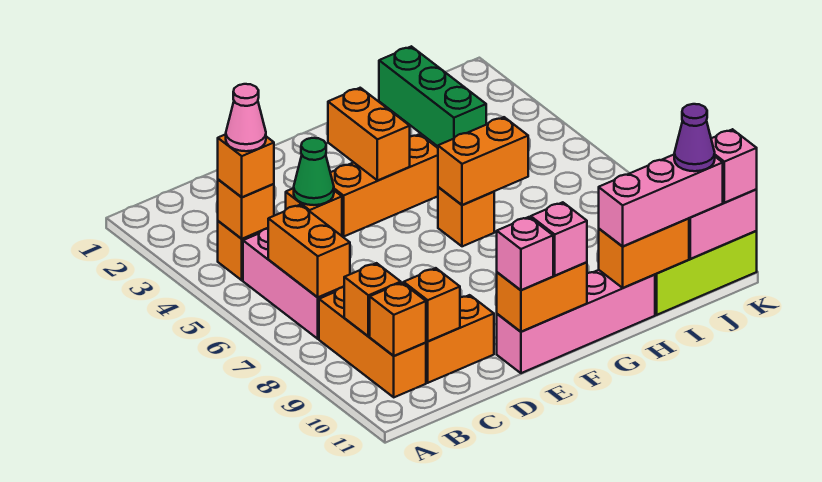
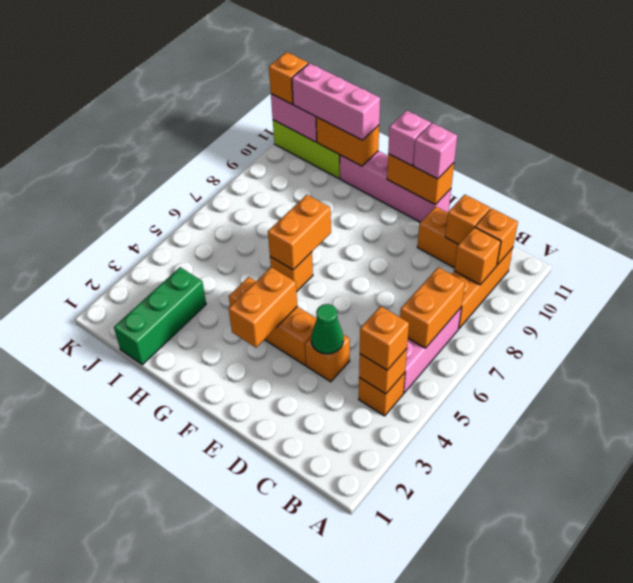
pink cone B4 level 4 -> none
orange brick G6:H6 level 2 -> orange brick G6:G7 level 2
purple cone J11 level 4 -> none
pink brick K11 level 3 -> orange brick K11 level 3

